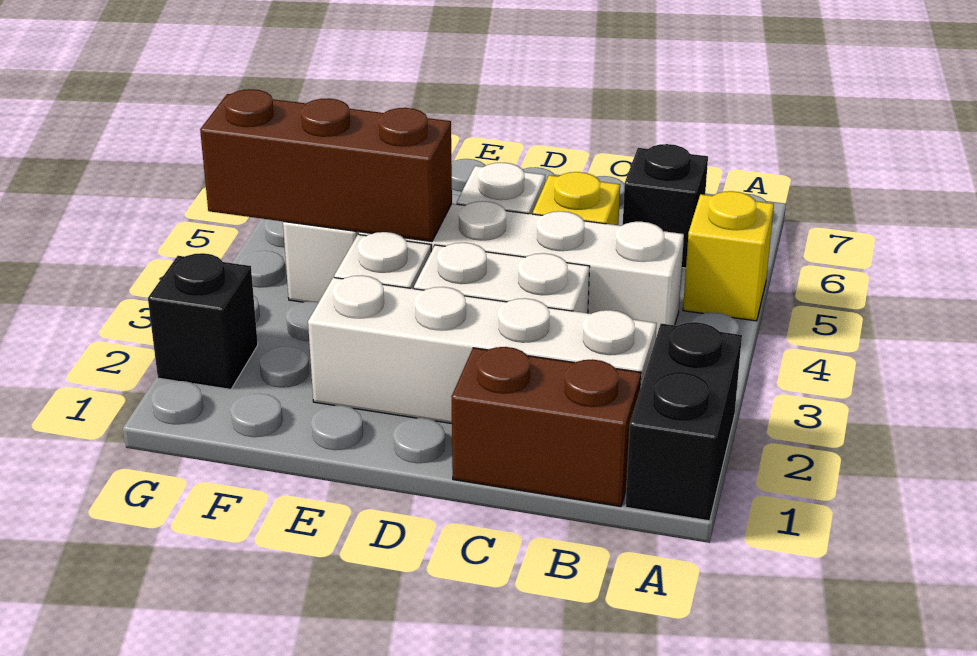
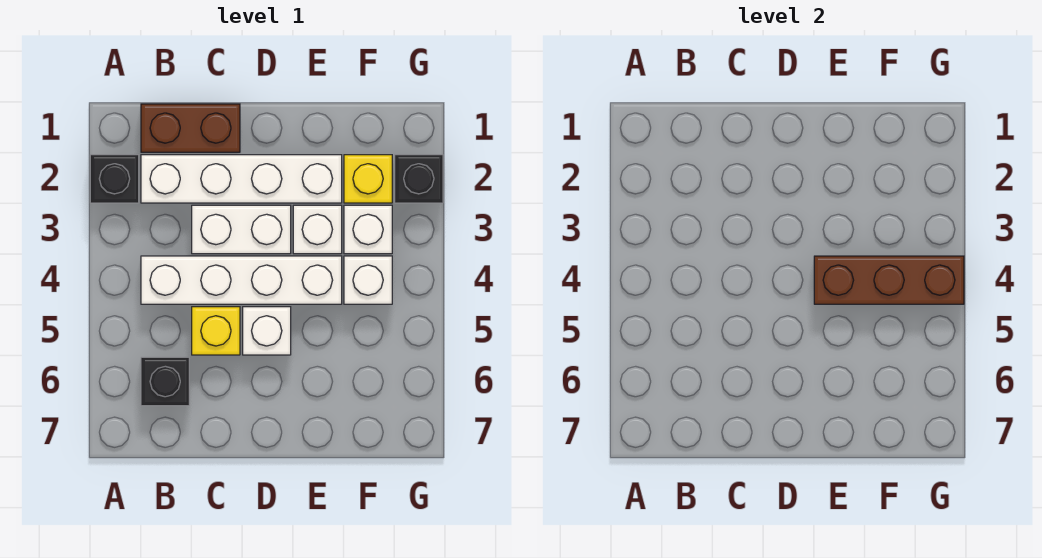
black brick A1:A2 level 1 -> black brick A2 level 1
yellow brick A5 level 1 -> yellow brick F2 level 1
none -> white brick F3 level 1

